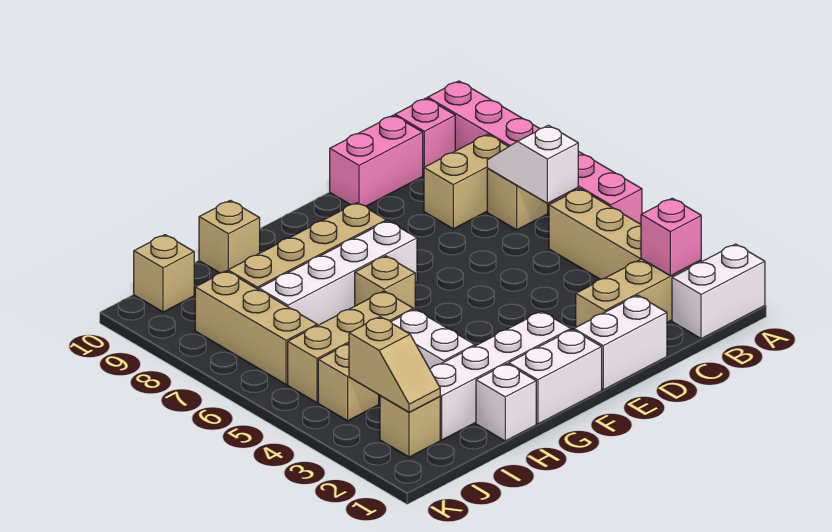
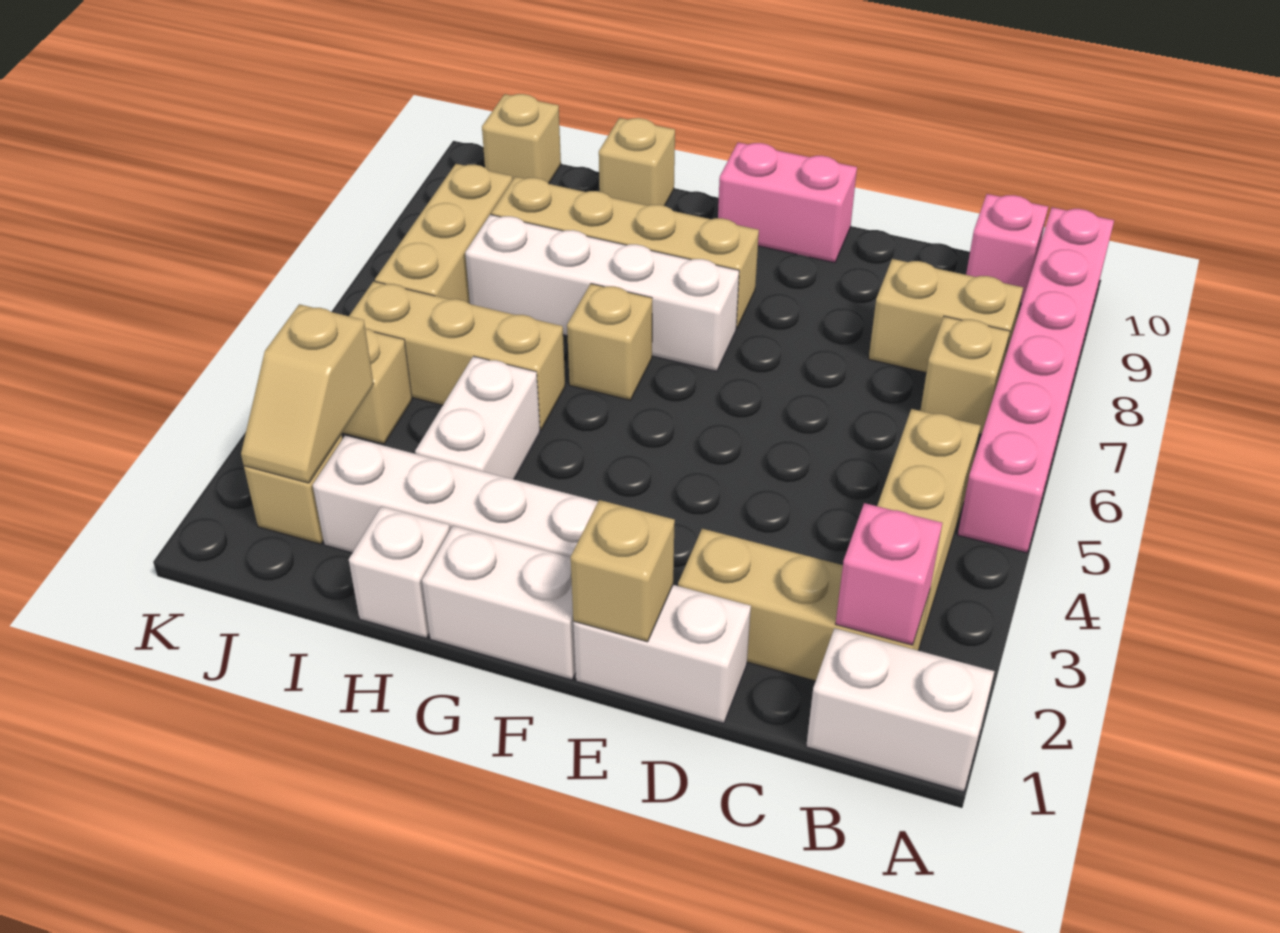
white slope B6:B7 level 2 top 6 -> none
pink brick C10:D10 level 1 -> pink brick E10:F10 level 1
none -> tan brick E1 level 2

